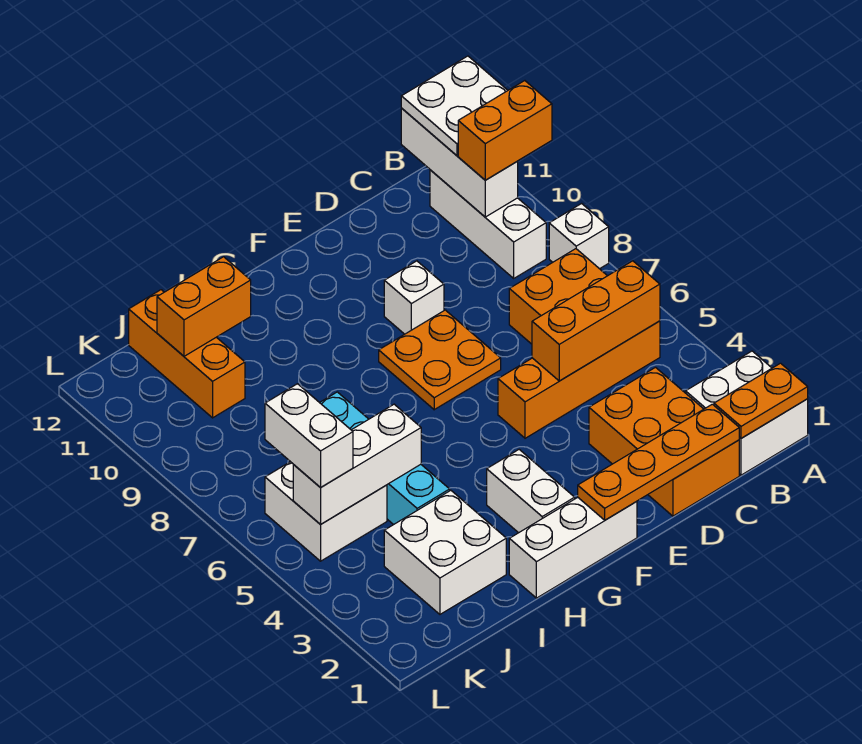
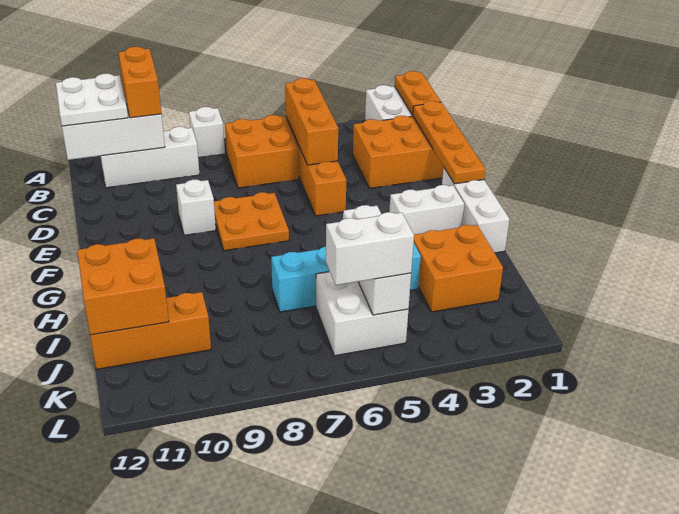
white brick I2:J3 level 1 -> orange brick I2:J3 level 1
orange brick I11:J11 level 2 -> orange brick I11:J12 level 2

